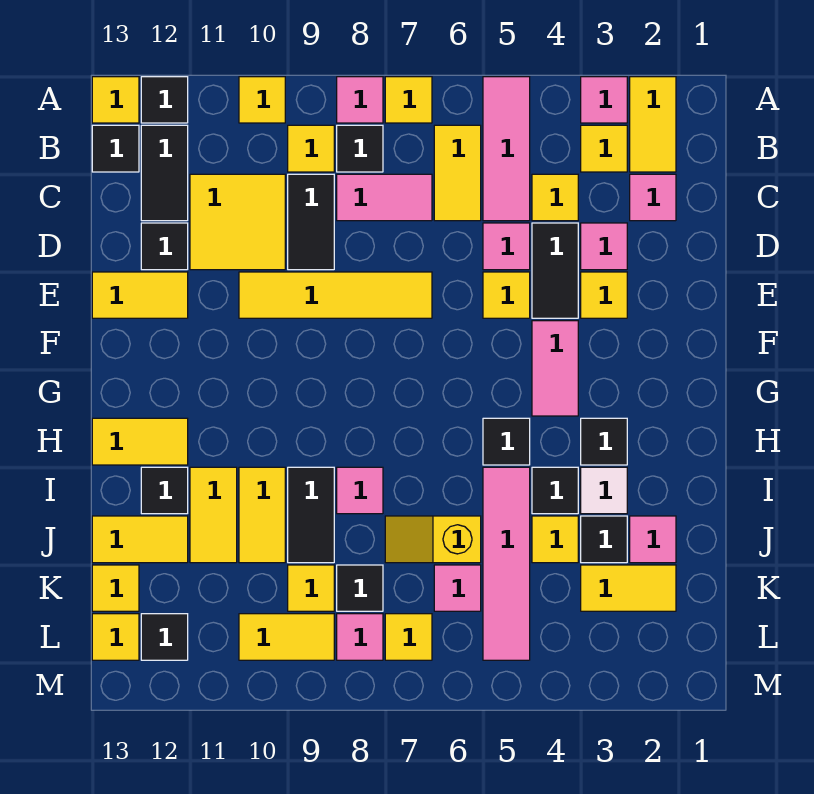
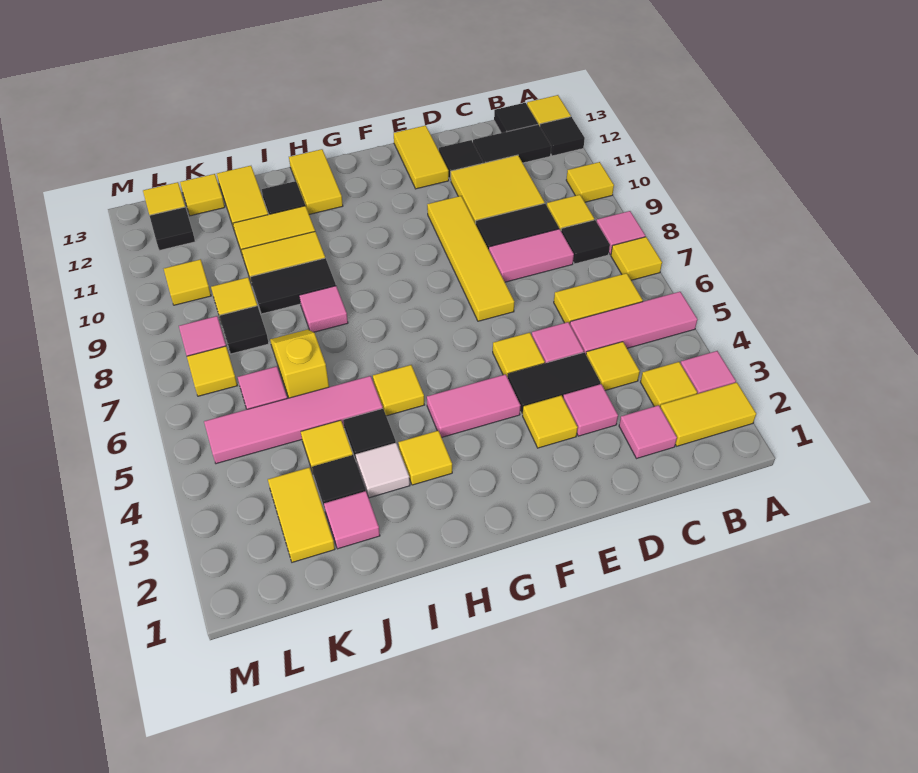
pink tile C7:C8 level 1 -> pink tile C8:D8 level 1
black tile H3 level 1 -> yellow tile H3 level 1
black tile H5 level 1 -> yellow tile H5 level 1
yellow tile L9:L10 level 1 -> yellow tile L10 level 1

